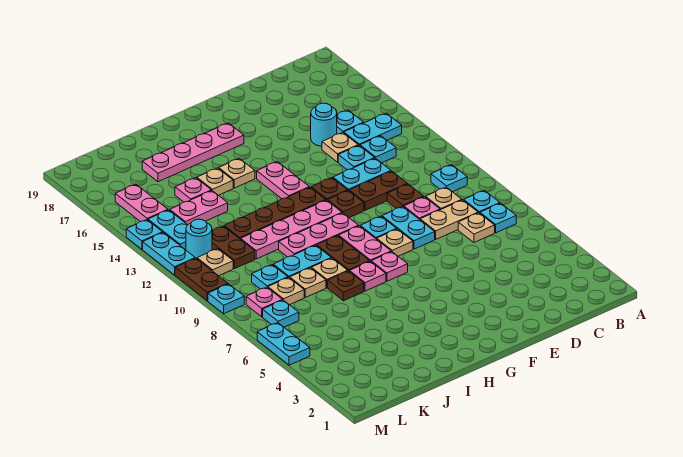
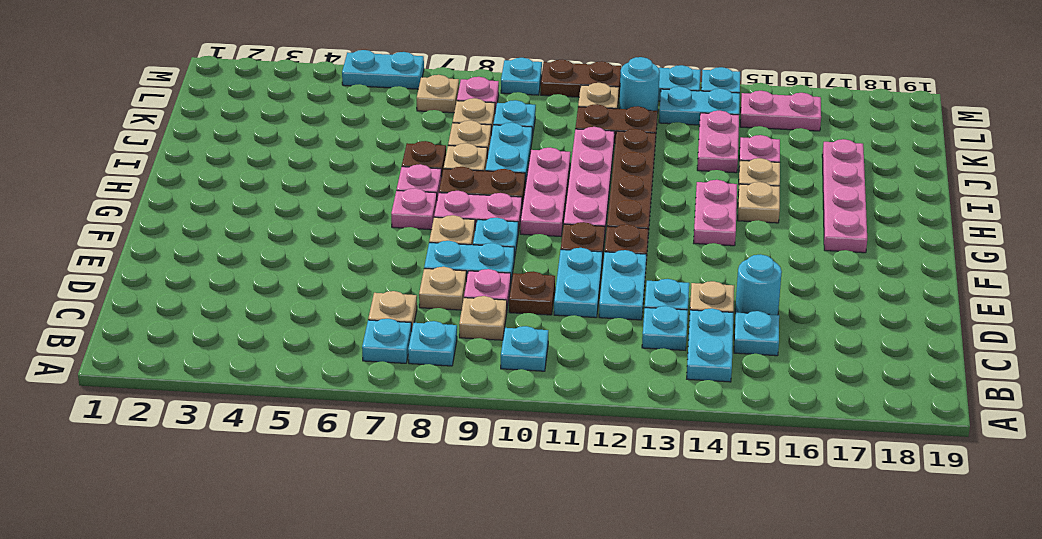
tan plate C8:D8 level 1 -> tan plate D8 level 1
brown plate D11:E11 level 1 -> cyan plate D11:E11 level 1
pink plate G13:G14 level 1 -> pink plate G14:H14 level 1
cyan plate L7 level 1 -> tan plate L7 level 1

